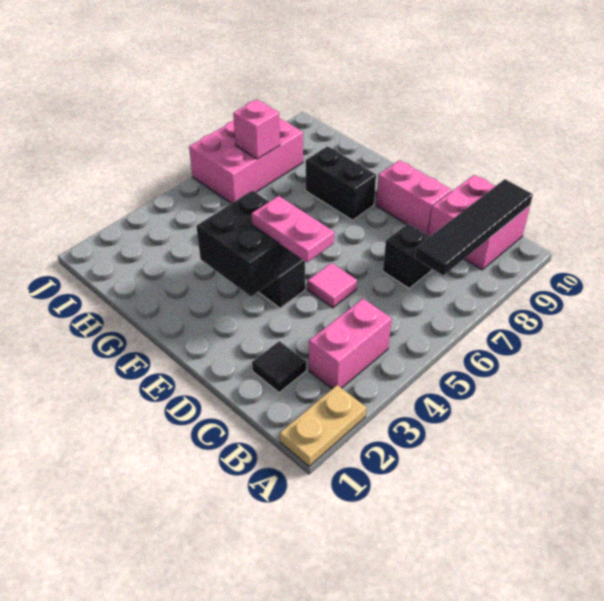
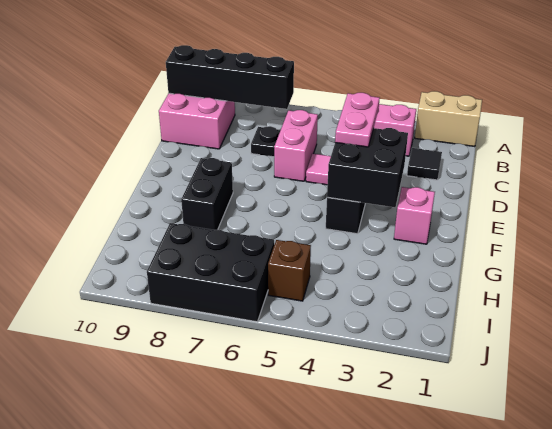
tan plate A1:A2 level 1 -> tan brick A1:A2 level 1
black tile B7:B10 level 2 -> black brick B7:B10 level 2
black brick C7 level 1 -> black plate C7 level 1
pink brick D9:E9 level 1 -> pink brick C6:D6 level 1
none -> brown brick I5 level 1
pink brick I6:J8 level 1 -> black brick I6:J8 level 1
pink brick I7 level 2 -> pink brick F2 level 1

